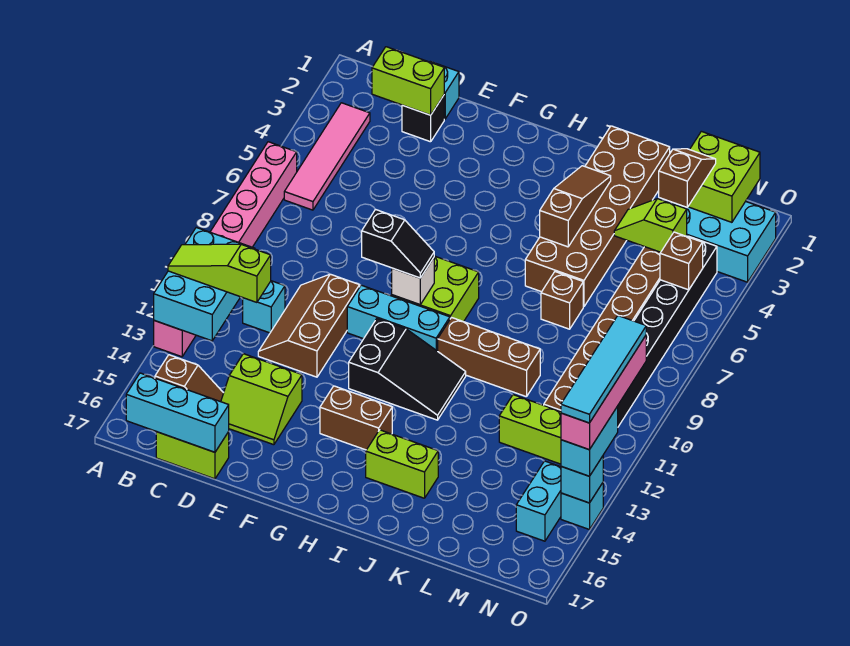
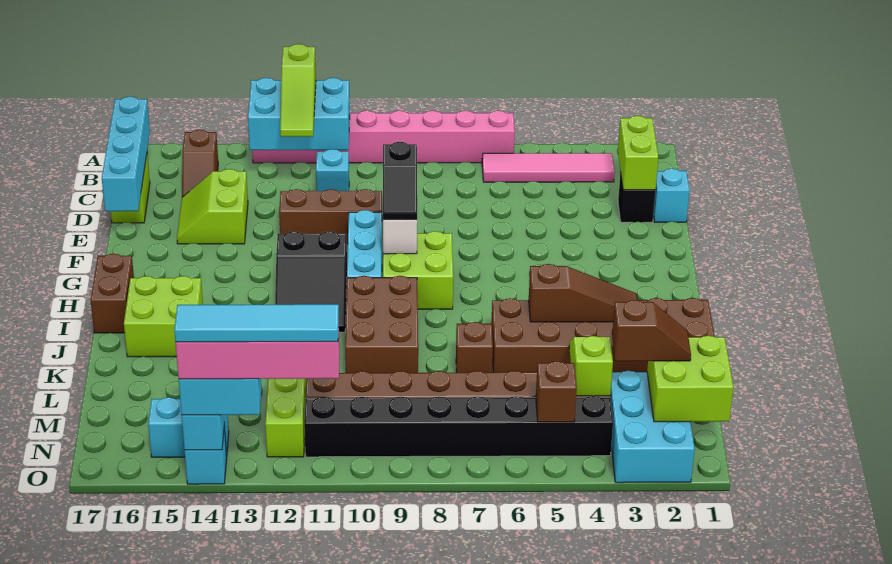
lime slope A12:C12 level 3 top C -> lime slope A12:C12 level 3 top A
cyan brick B17:D17 level 2 -> cyan brick B17:E17 level 2
brown brick G14:H14 level 1 -> brown brick H17:I17 level 1
brown brick I10:K10 level 1 -> brown brick I9:K10 level 1
lime brick I15:J15 level 1 -> lime brick I15:J16 level 1

